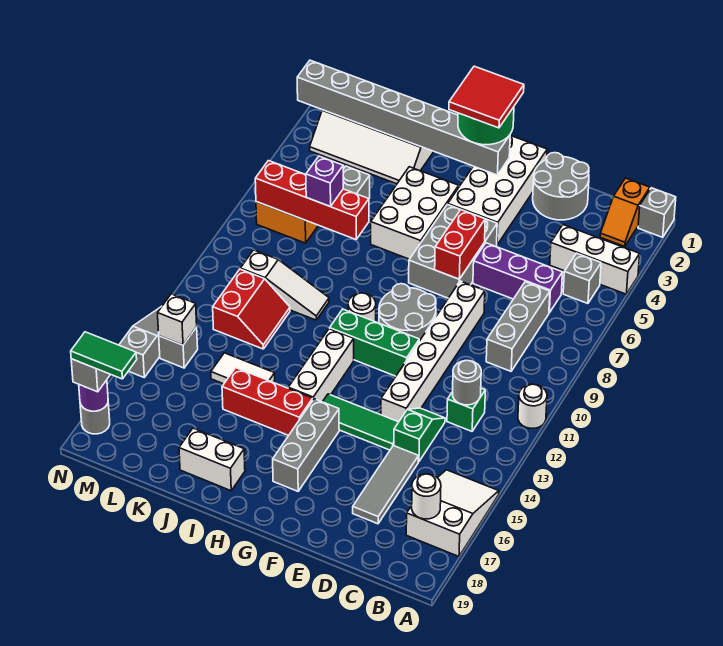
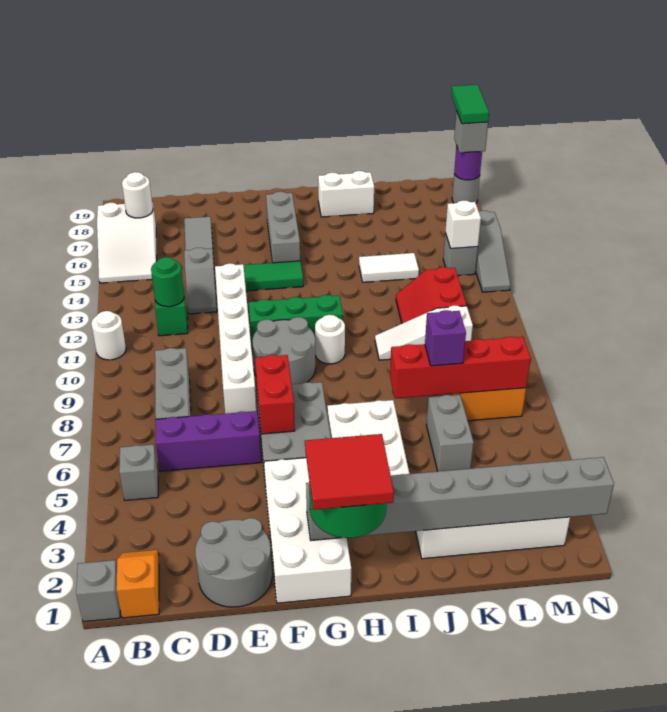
white brick A4:C4 level 1 -> none
grey round brick C12 level 2 -> green round brick C12 level 2
green slope D13:D14 level 1 top 14 -> grey slope D13:D14 level 1 top 14
white brick H12:H14 level 1 -> none
red brick H15:J15 level 1 -> none
green tile M18:N18 level 4 -> green tile N18:N19 level 4

